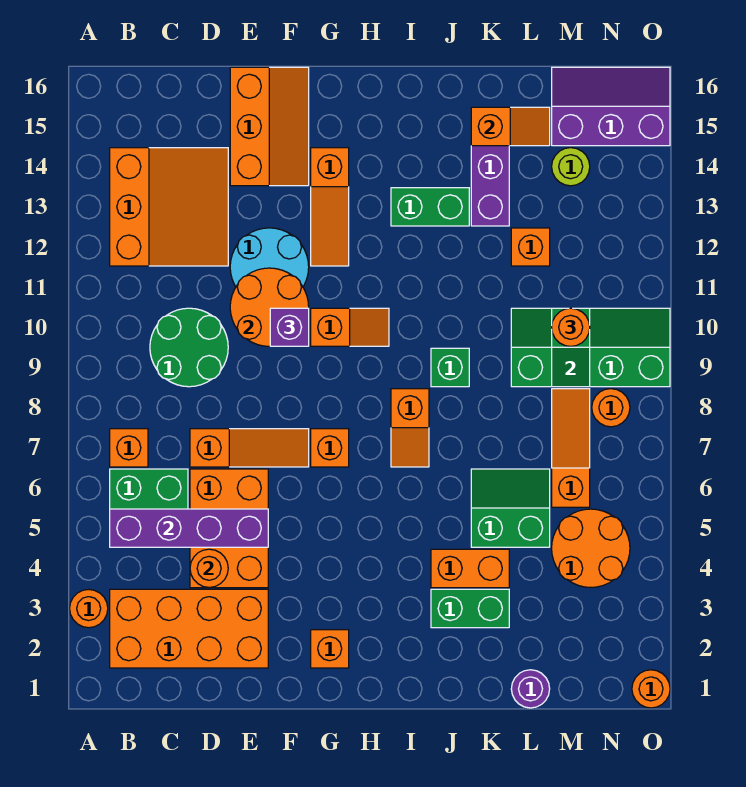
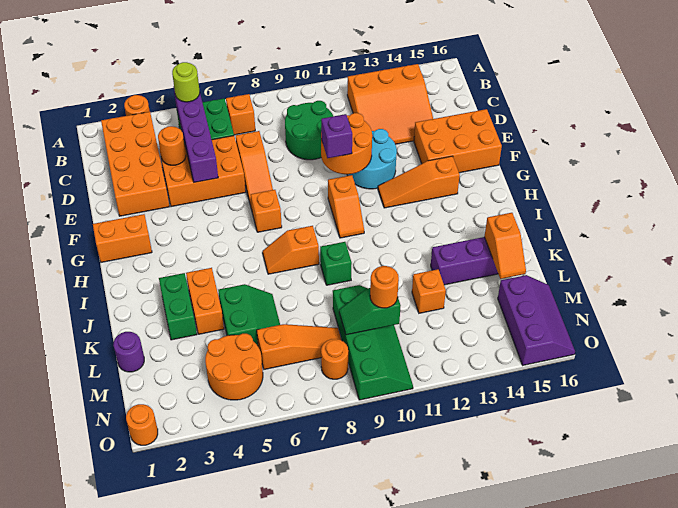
orange slope E14:F16 level 1 top E -> orange brick E14:F16 level 1
orange brick G2 level 1 -> orange brick G1:G2 level 1
green brick I13:J13 level 1 -> none
lime round brick M14 level 1 -> lime round brick B5 level 3

